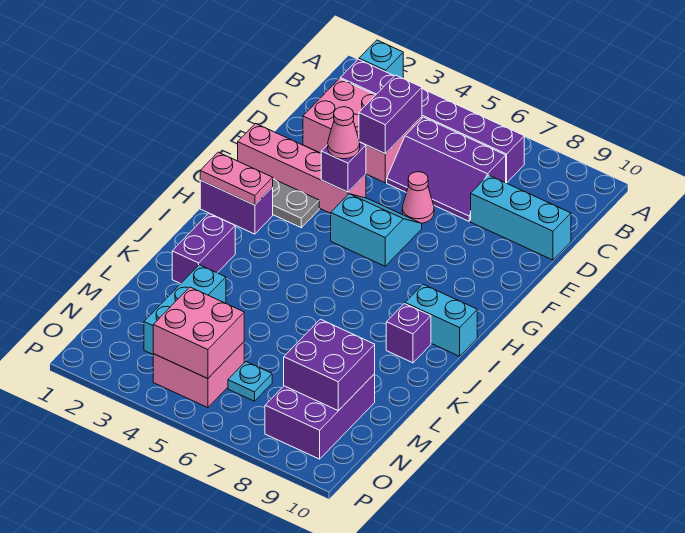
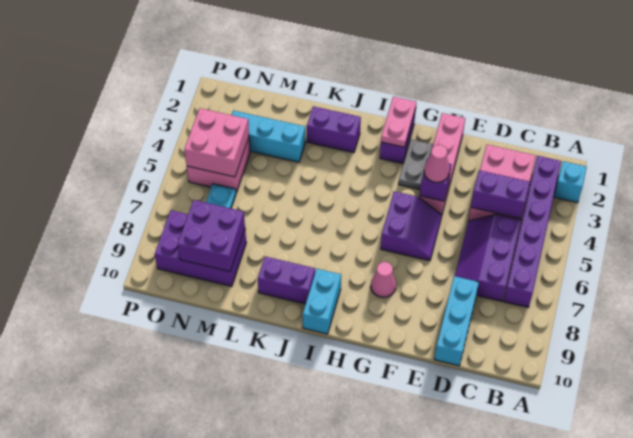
pink cone E6 level 1 -> pink cone G8 level 1
cyan slope F5:G6 level 1 top G -> purple slope F5:G6 level 1 top G
purple brick J9 level 1 -> purple brick J9:K9 level 1

